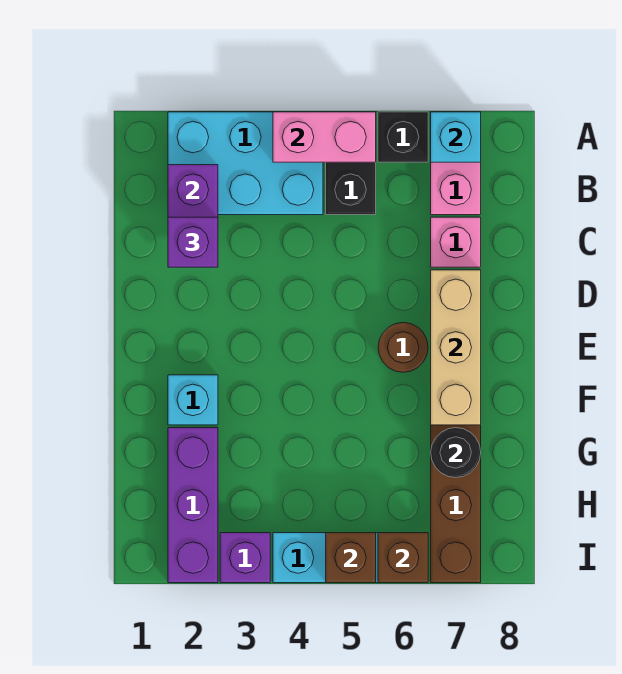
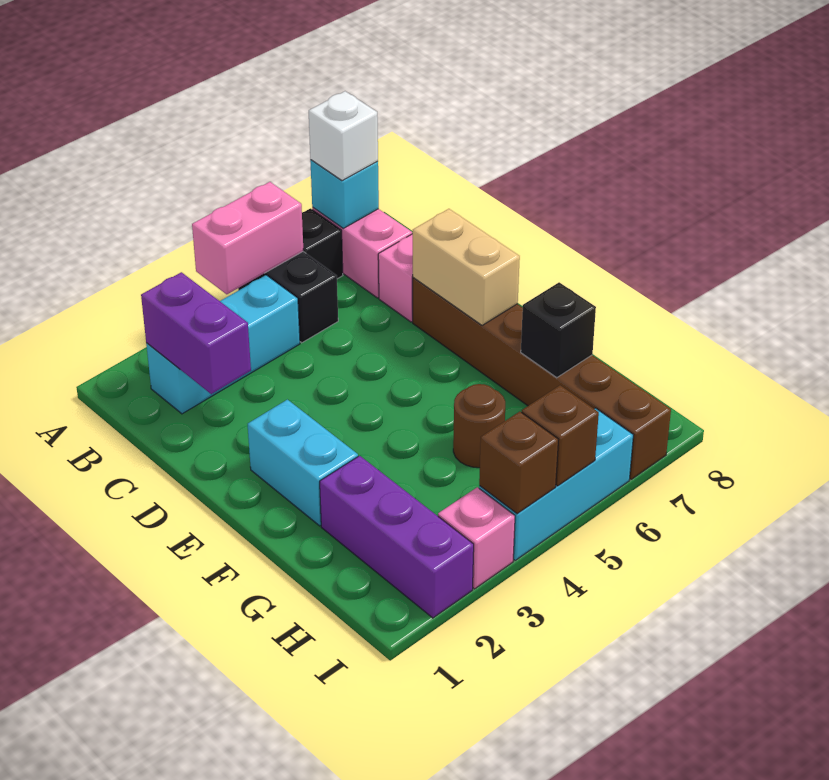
cyan brick A2:B4 level 1 -> cyan brick B2:B4 level 1
none -> white brick A7 level 3
purple brick C2 level 3 -> none
tan brick D7:F7 level 2 -> tan brick D7:E7 level 2
brown round brick E6 level 1 -> brown round brick G5 level 1
cyan brick F2 level 1 -> cyan brick E2:F2 level 1
black round brick G7 level 2 -> black brick G7 level 2
purple brick I3 level 1 -> pink brick I3 level 1
brown brick I6 level 2 -> brown brick I4 level 2

